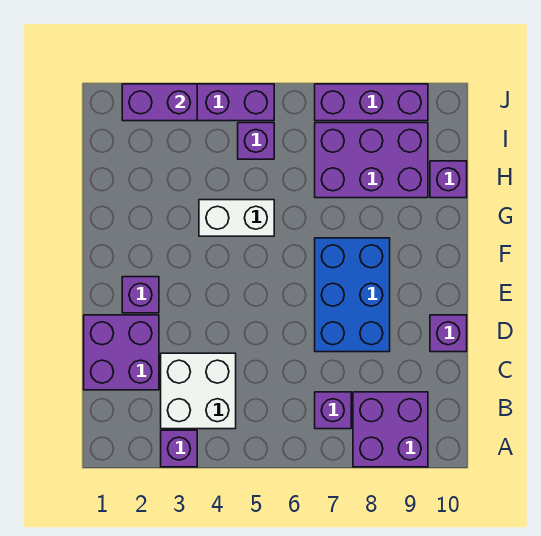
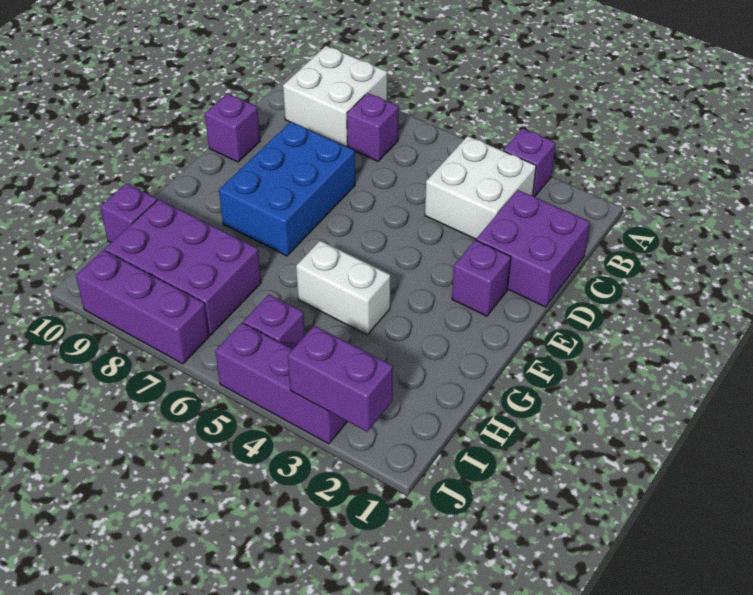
purple brick A8:B9 level 1 -> white brick A8:B9 level 1

